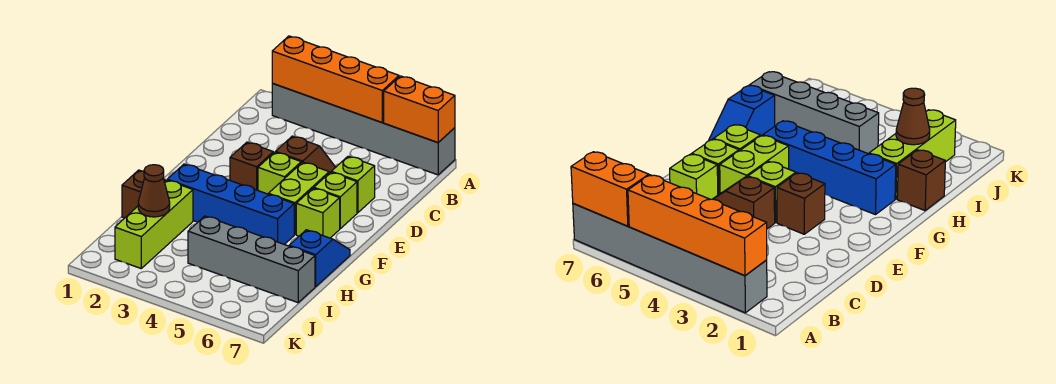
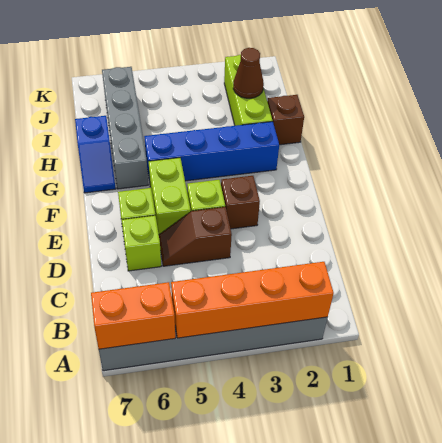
lime brick F6 level 1 -> none
grey brick I4:I7 level 1 -> grey brick G6:J6 level 1

